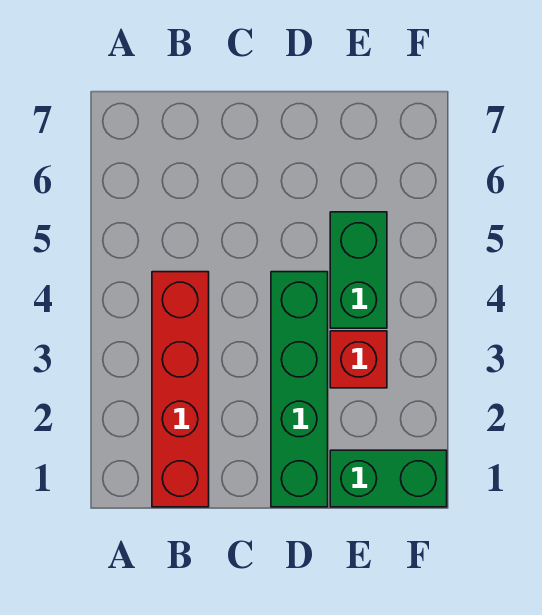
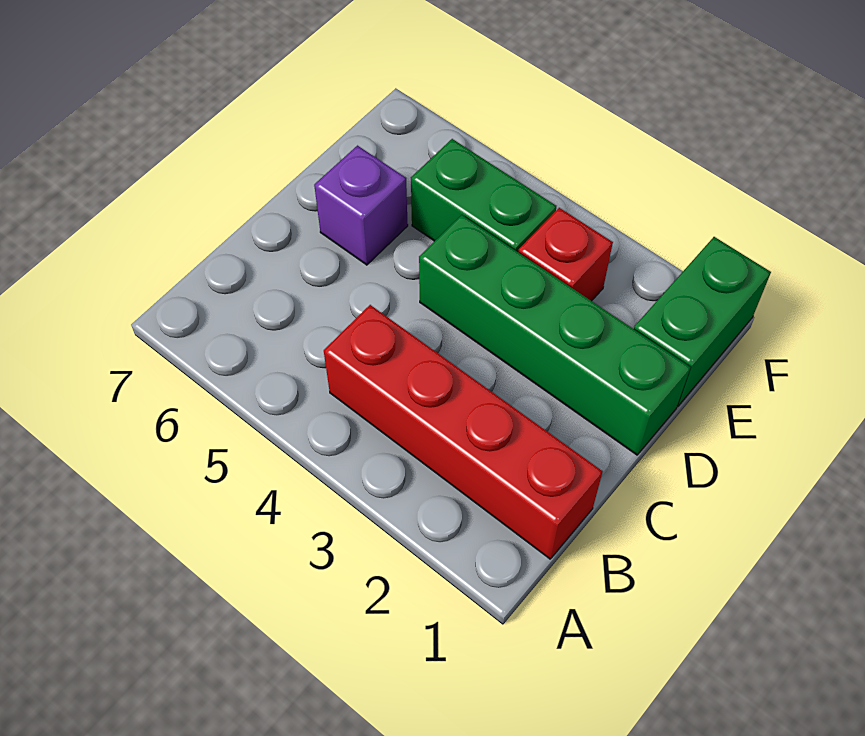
none -> purple brick D6 level 1

